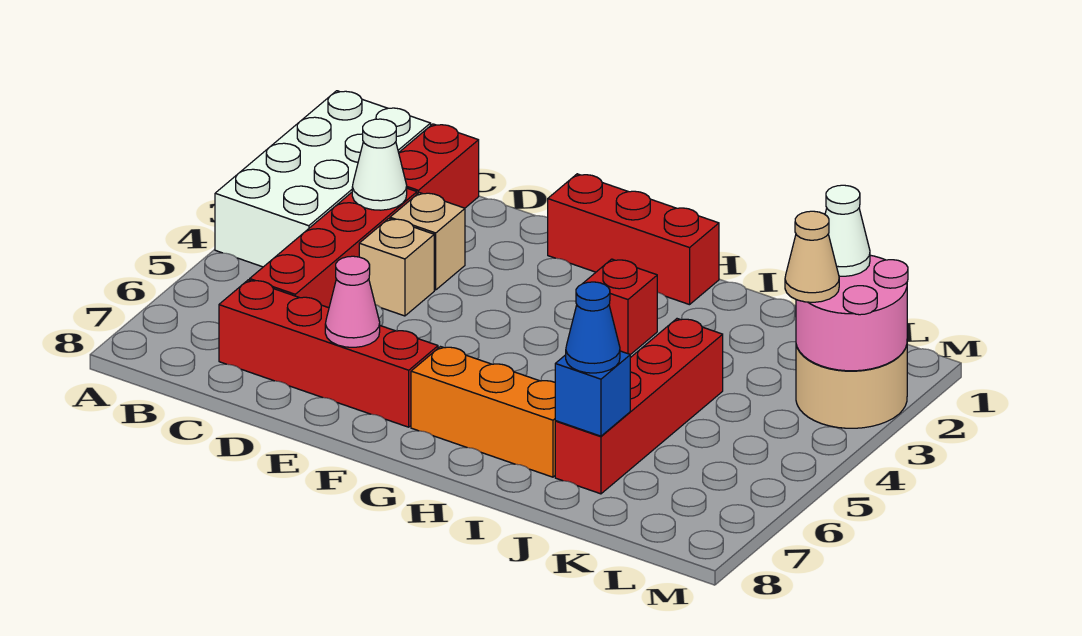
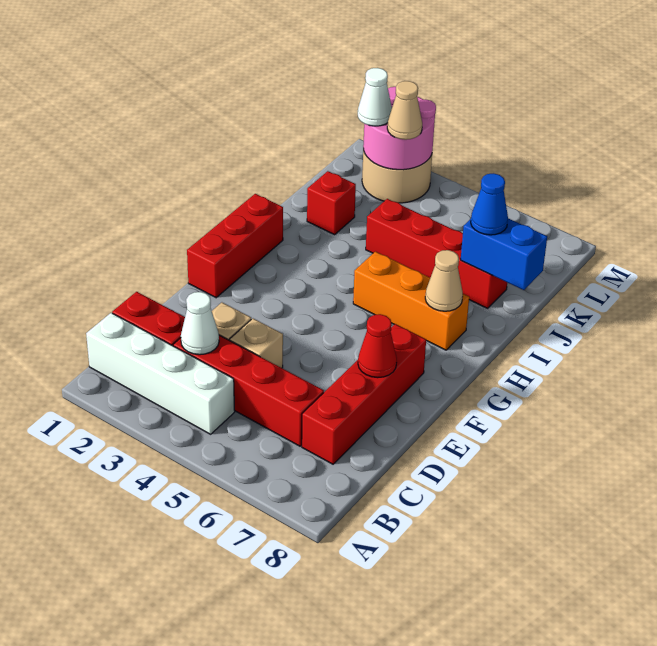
white brick A1:B4 level 1 -> white brick B1:B4 level 1
pink cone E7 level 2 -> red cone E7 level 2
orange brick G7:I7 level 1 -> orange brick H5:H7 level 1
red brick H3 level 1 -> red brick J2 level 1
none -> tan cone H7 level 2
blue brick J7 level 2 -> blue brick J7:J8 level 2

